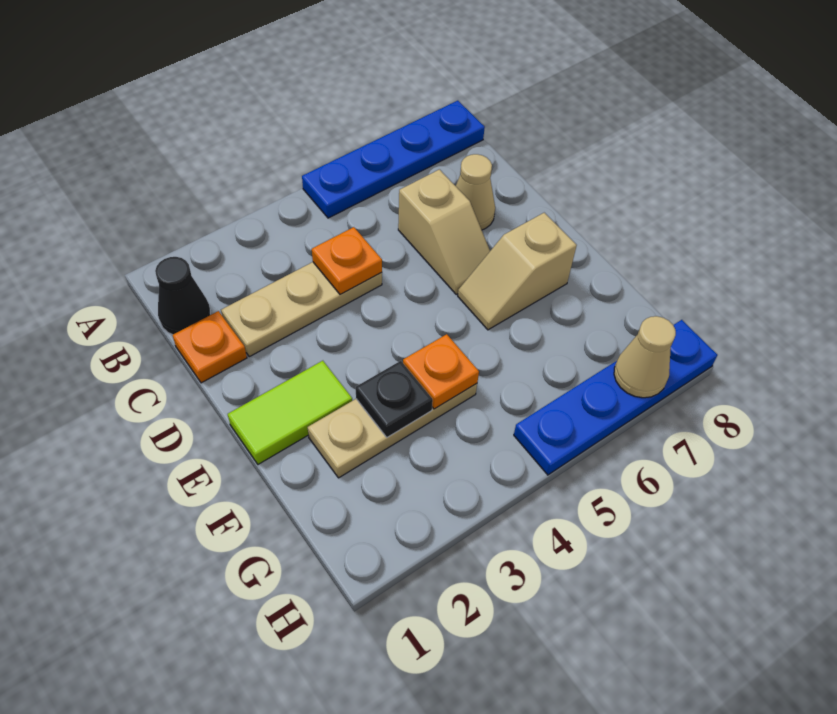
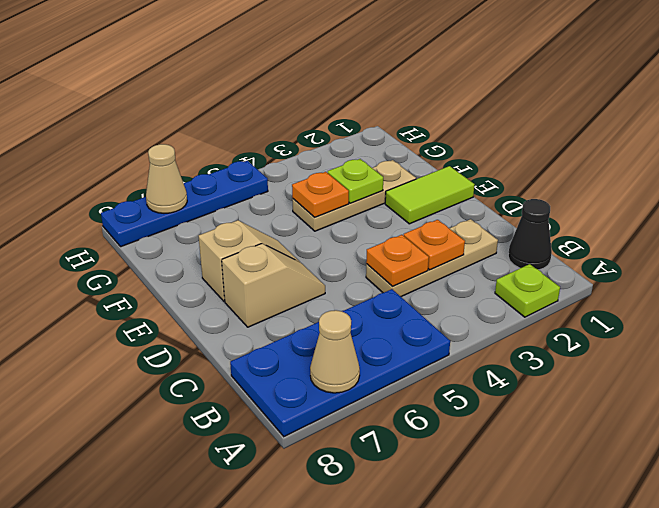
none -> lime plate A2 level 1
blue plate A5:A8 level 1 -> blue plate A5:B8 level 1
orange plate C1 level 1 -> orange plate C3 level 2
tan slope C6:D6 level 1 top C -> tan slope D6:D7 level 1 top 7
tan cone C7 level 1 -> tan cone A7 level 2
black plate F3 level 2 -> lime plate F3 level 2

